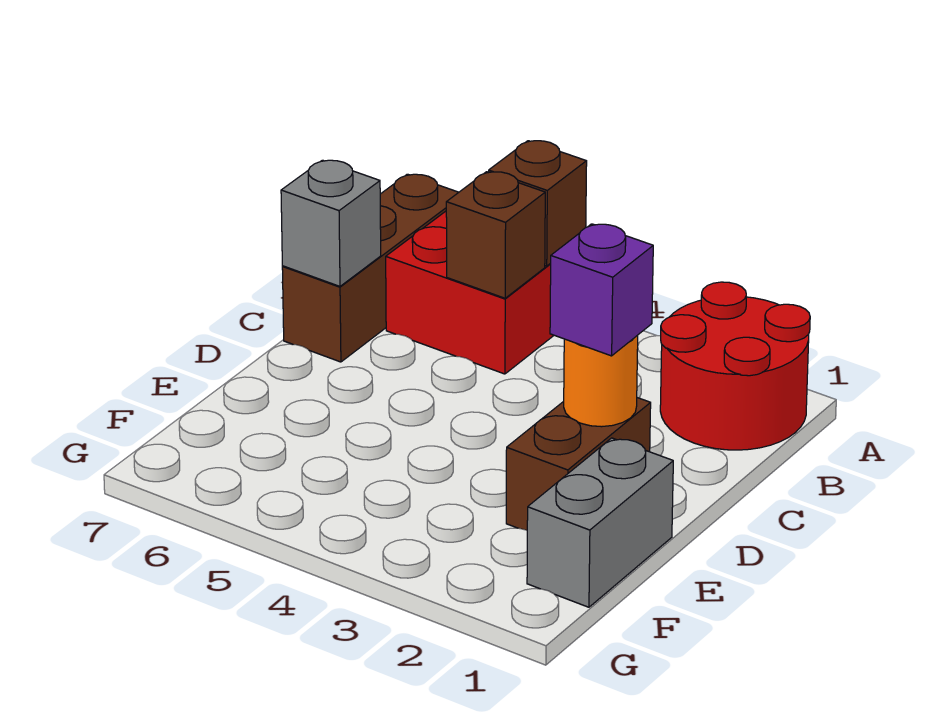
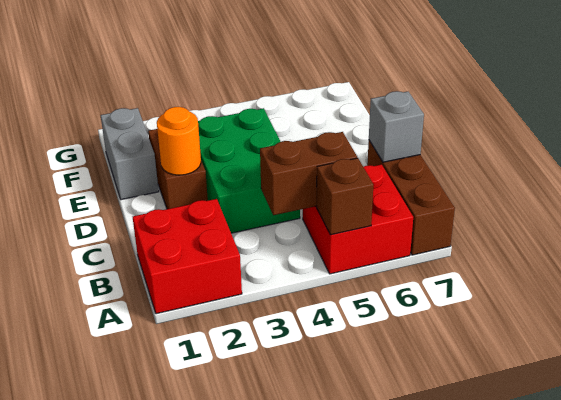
red round brick A1:B2 level 1 -> red brick A1:B2 level 1
brown brick B5 level 2 -> brown brick B4:B5 level 2
none -> green brick C3:E4 level 1
purple brick D2 level 3 -> none

